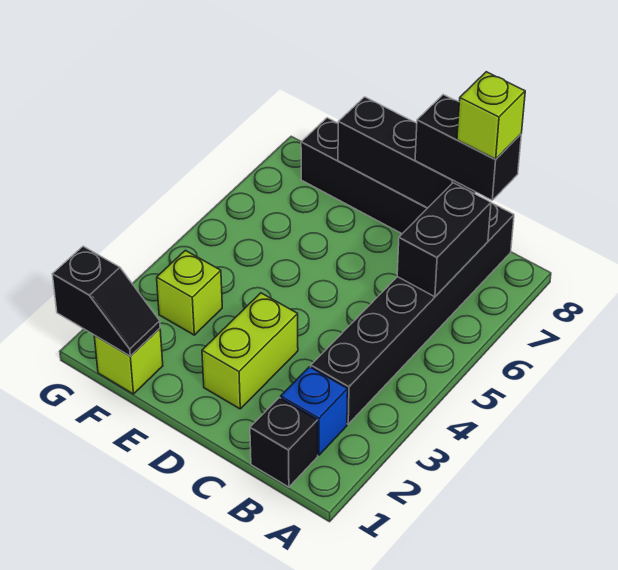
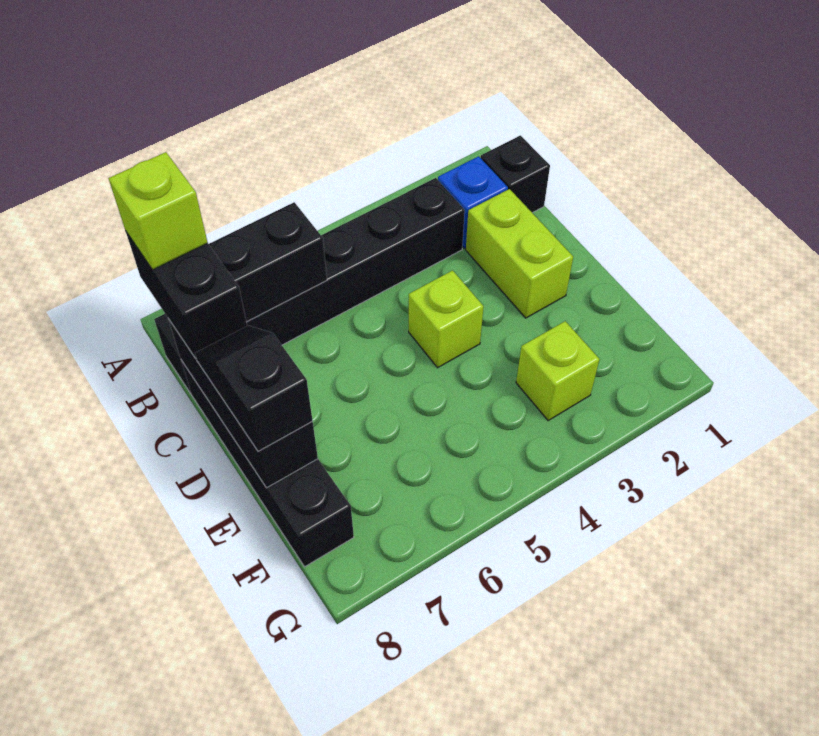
lime brick D2:D3 level 1 -> lime brick C2:D2 level 1
lime brick F1 level 1 -> lime brick D4 level 1
black slope F1:G1 level 2 top G -> black slope D8:E8 level 3 top E

